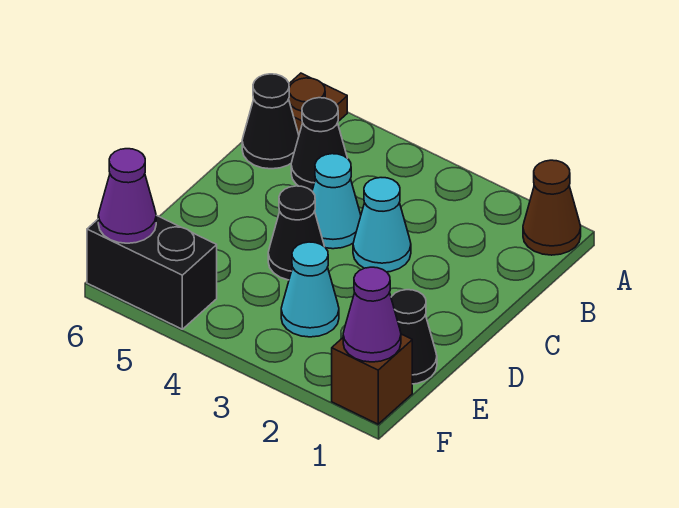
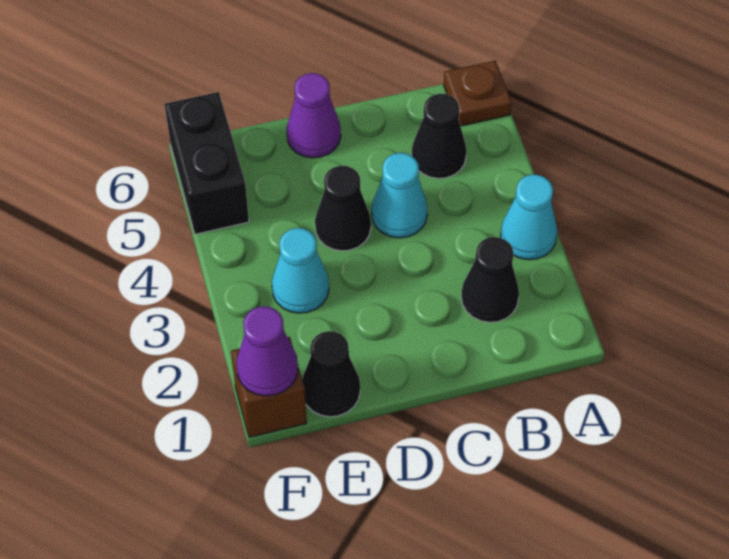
brown cone A1 level 1 -> none
black cone B6 level 1 -> black cone B2 level 1
cyan cone C3 level 1 -> cyan cone A3 level 1
purple cone F6 level 2 -> purple cone D6 level 1

